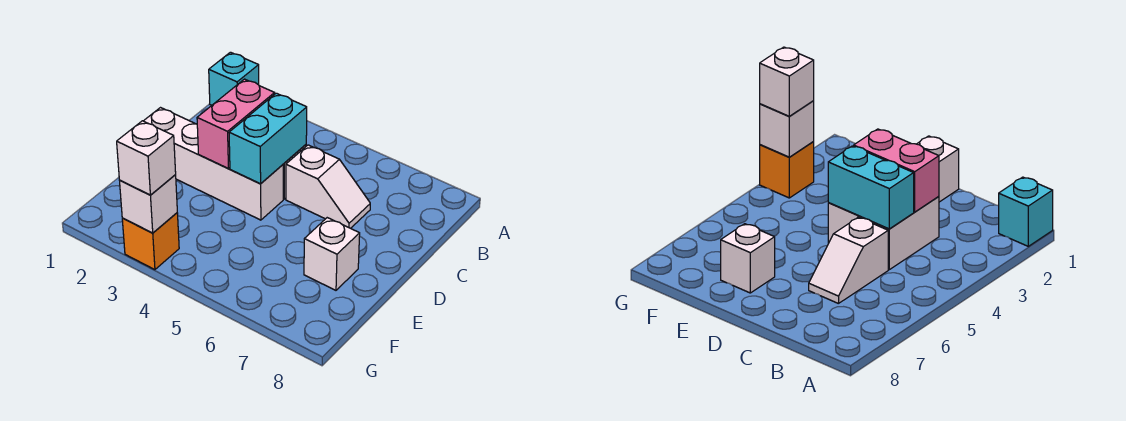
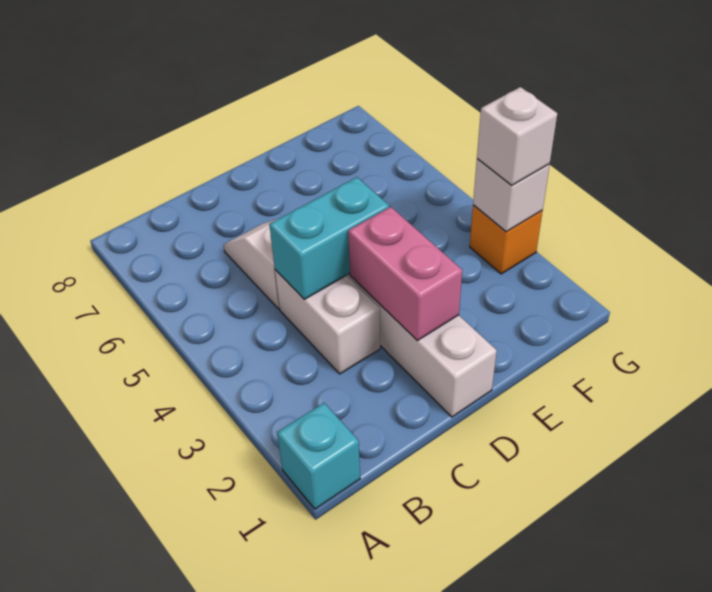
pink brick C3:D3 level 2 -> pink brick D2:D3 level 2
white brick E7 level 1 -> none

